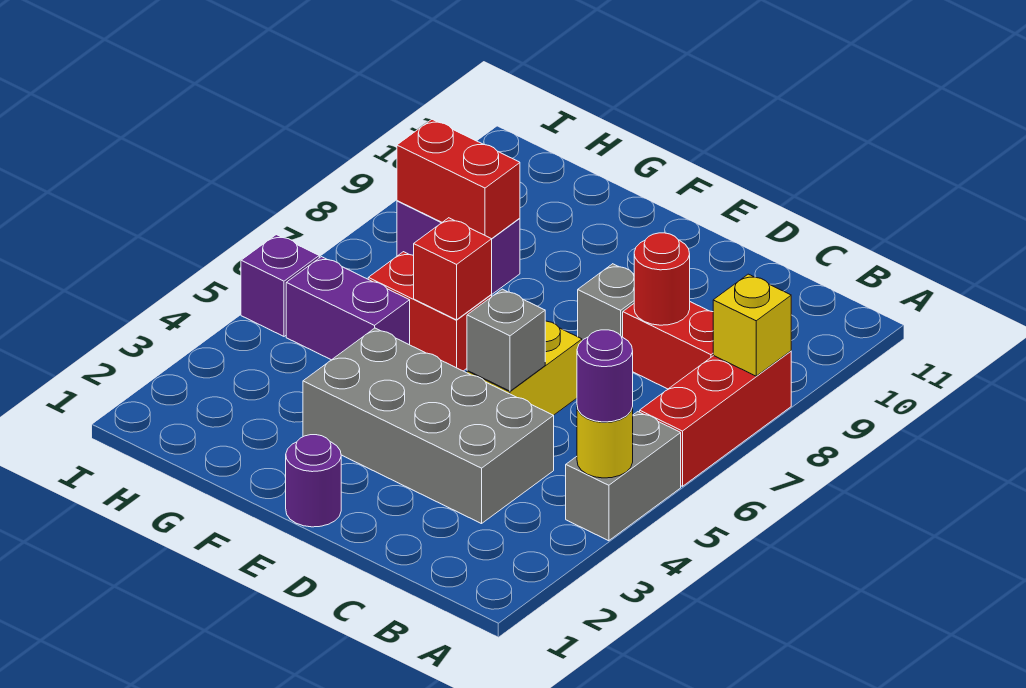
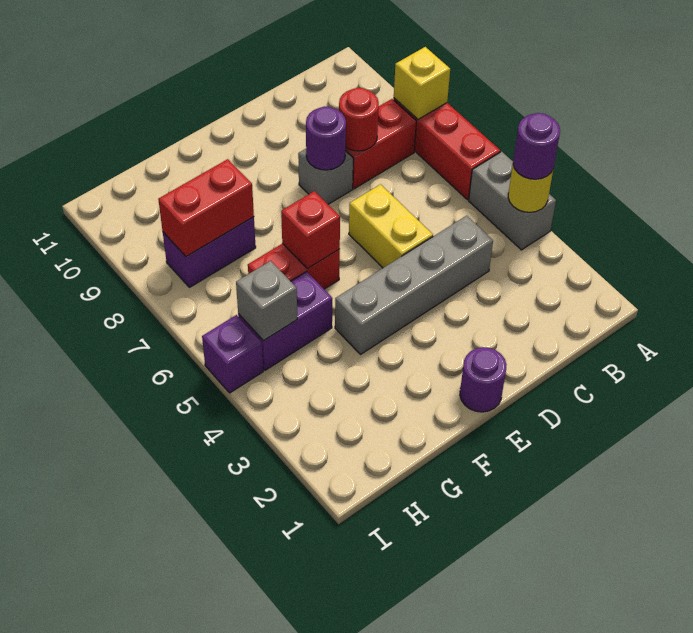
grey brick C3:F4 level 1 -> grey brick C4:F4 level 1
grey brick D5 level 2 -> grey brick H5 level 2
none -> purple round brick D8 level 2

